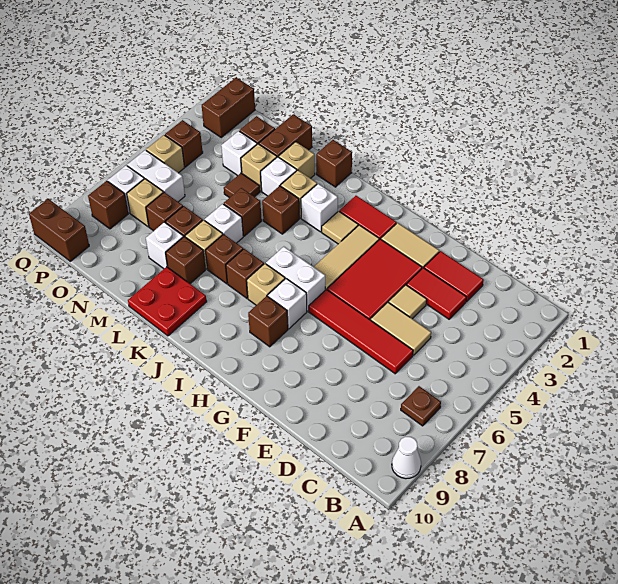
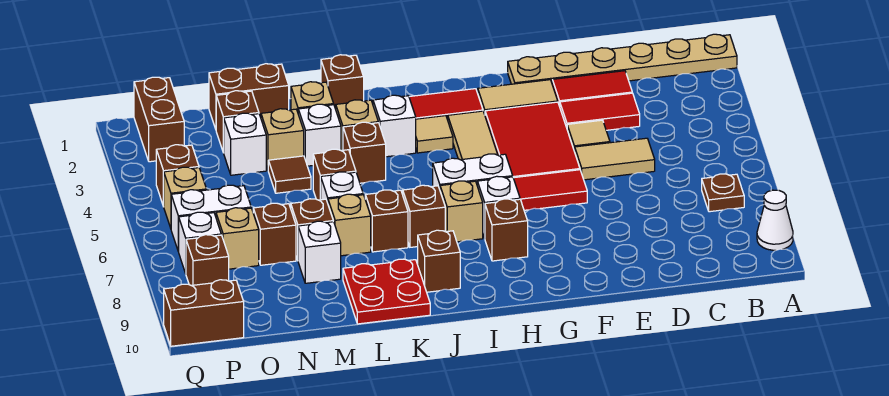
none -> tan plate A1:F1 level 1
red tile D6:G6 level 1 -> red tile F6:G6 level 1
brown brick L8 level 1 -> brown brick J9 level 1
brown brick M1:M2 level 1 -> brown brick M1:N1 level 1

